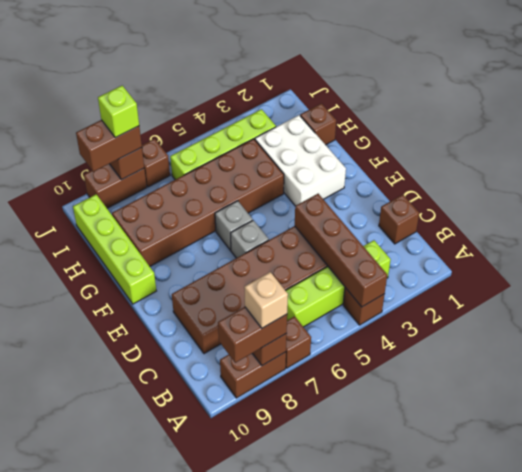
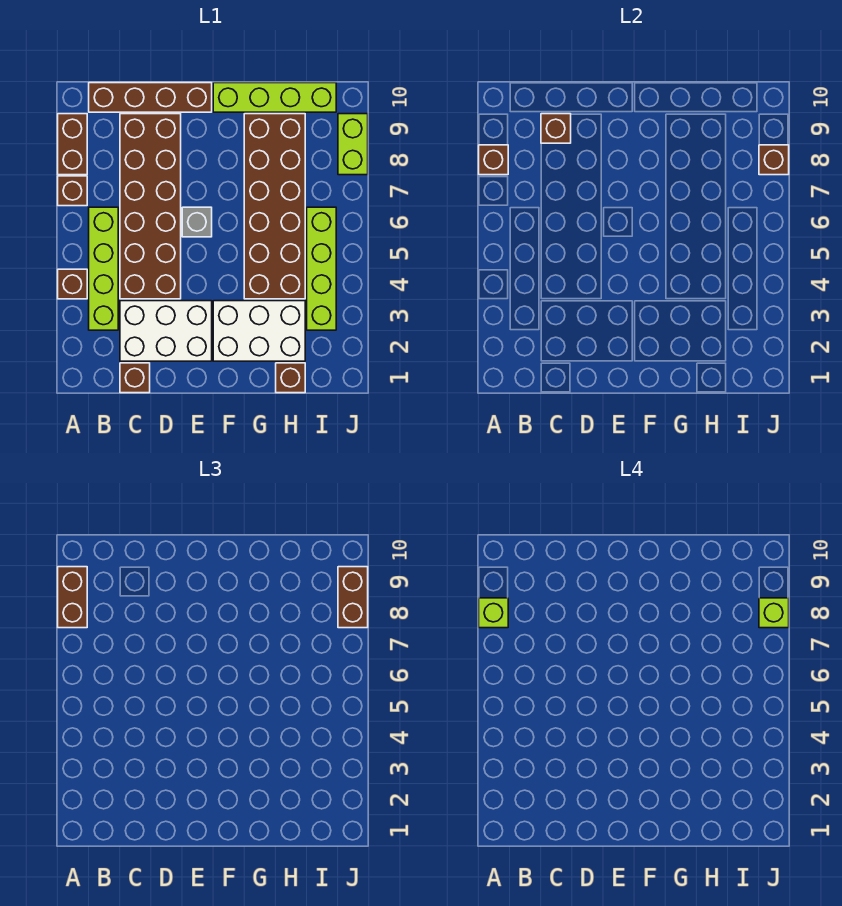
brown brick A4:D4 level 2 -> brown brick B10:E10 level 1
tan brick A8 level 4 -> lime brick A8 level 4
none -> white brick C2:E3 level 1
grey brick F6 level 1 -> none
brown brick J7 level 1 -> brown brick C9 level 2
brown brick J8:J9 level 1 -> lime brick J8:J9 level 1

